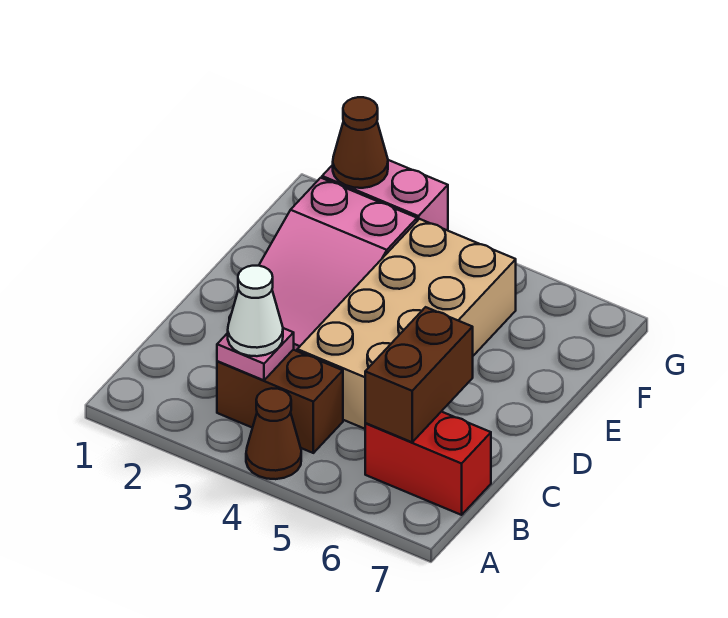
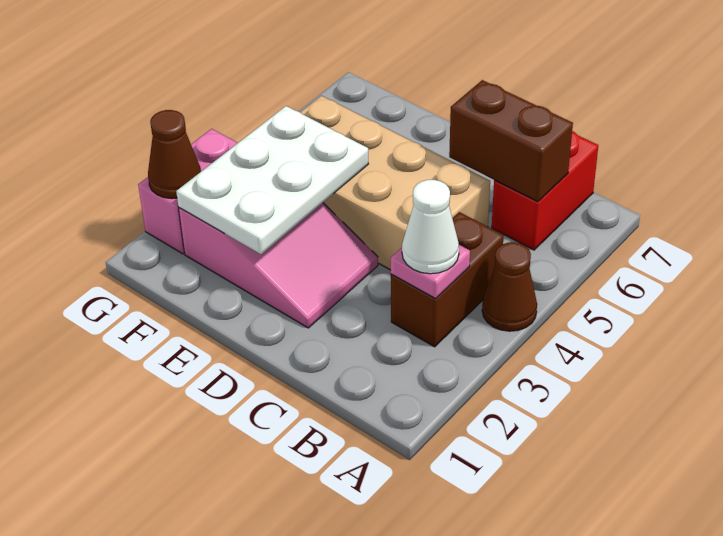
none -> white plate E2:F4 level 2

